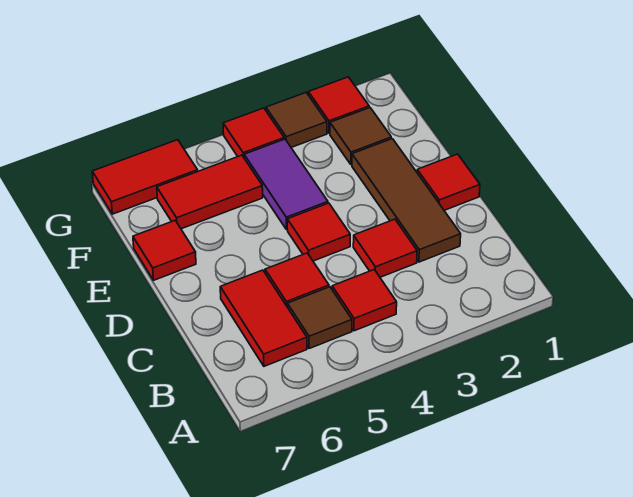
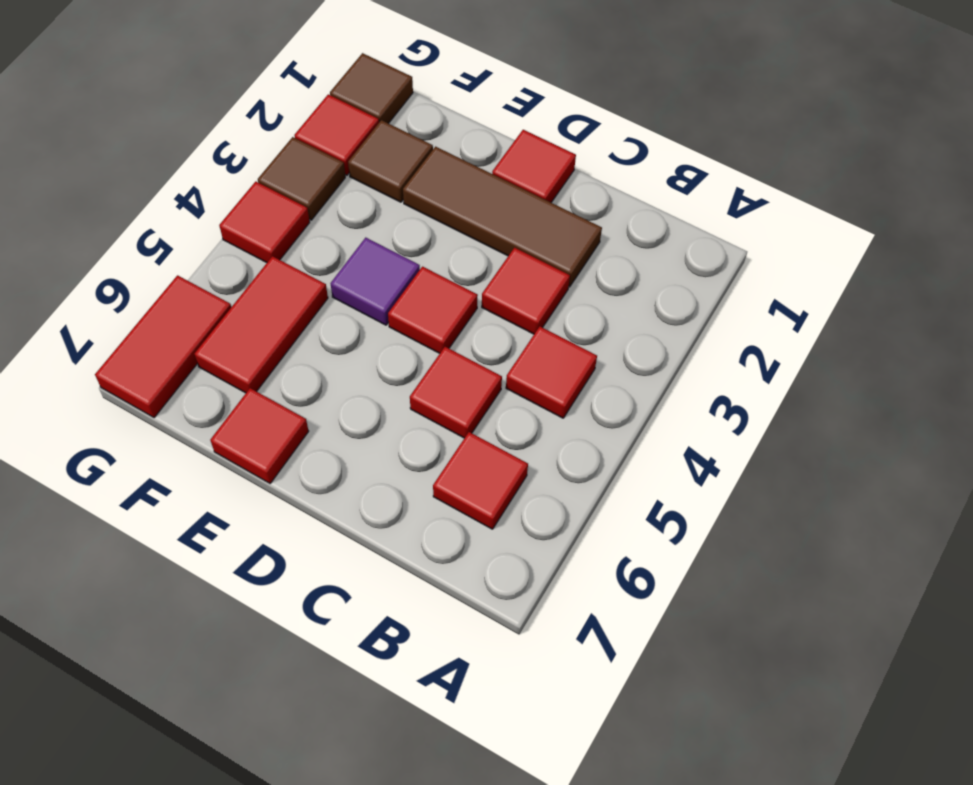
brown tile B5 level 1 -> brown tile G1 level 1
red tile B6:C6 level 1 -> red tile B6 level 1
purple tile E4:F4 level 1 -> purple tile E4 level 1

